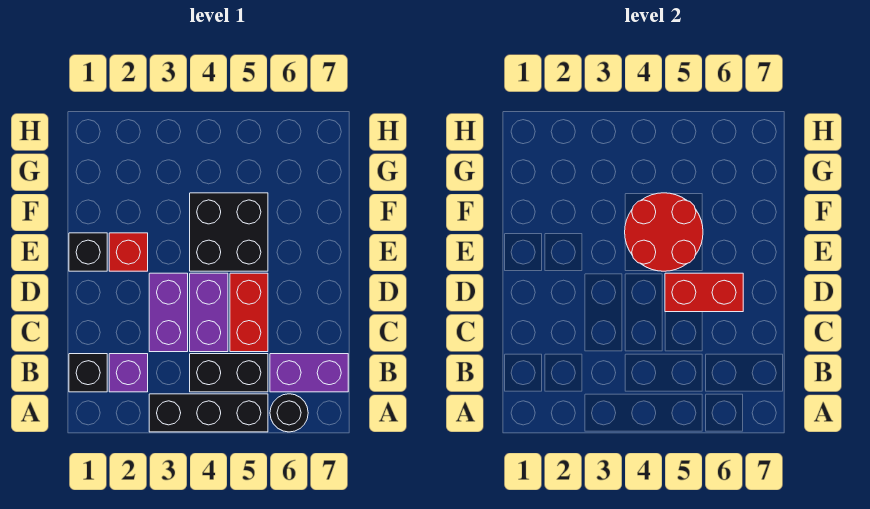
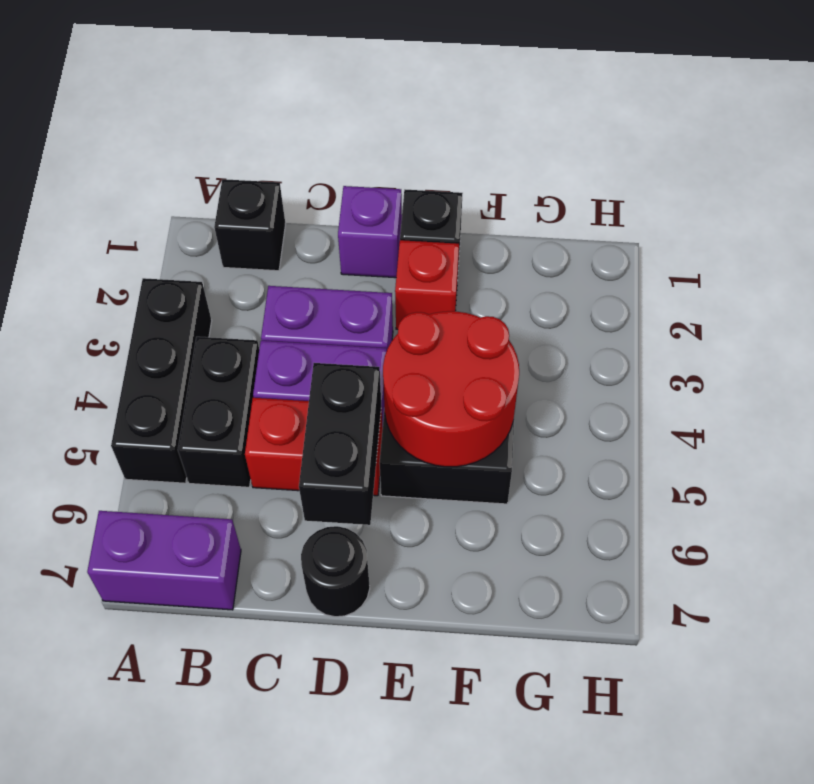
black round brick A6 level 1 -> black round brick D7 level 1
purple brick B2 level 1 -> purple brick D1 level 1
purple brick B6:B7 level 1 -> purple brick A7:B7 level 1
red brick D5:D6 level 2 -> black brick D5:D6 level 2

